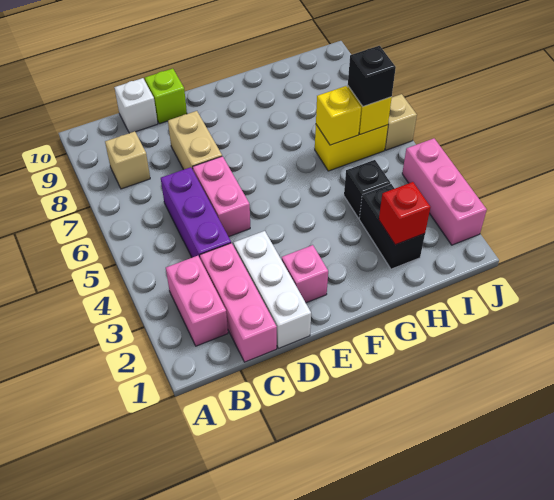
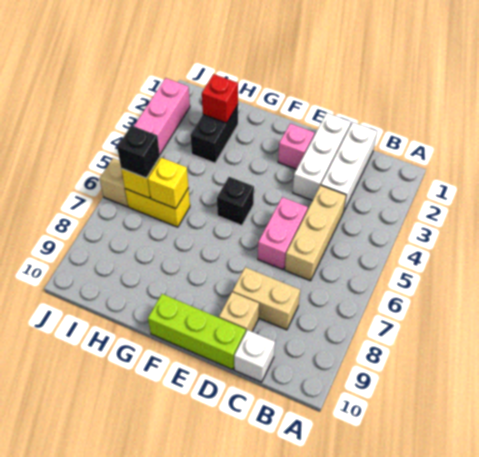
pink brick B2:B3 level 1 -> none
tan brick B8 level 1 -> tan brick D9 level 1
pink brick C1:C3 level 1 -> white brick C1:C3 level 1
purple brick C4:C6 level 1 -> tan brick C4:C6 level 1
tan brick D7:D8 level 1 -> tan brick C8:D8 level 1
lime brick D10 level 1 -> lime brick D10:F10 level 1
black brick H4 level 1 -> black brick F5 level 1

